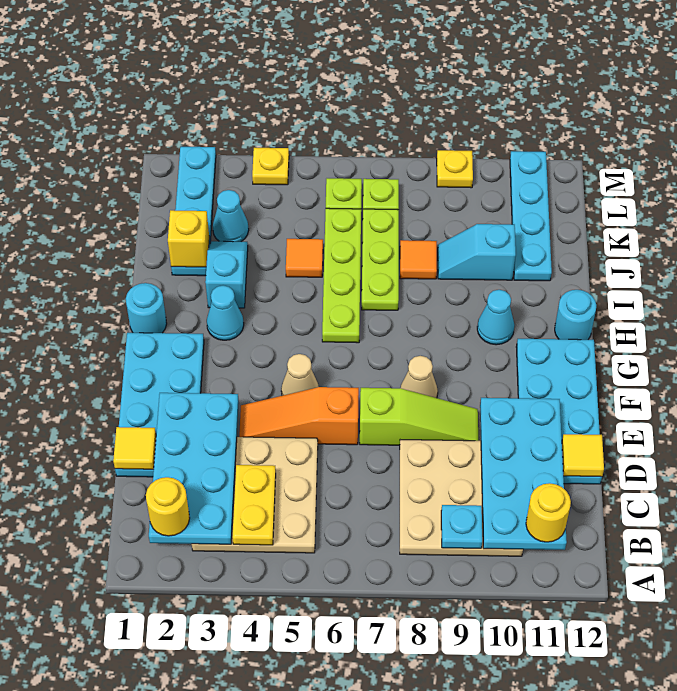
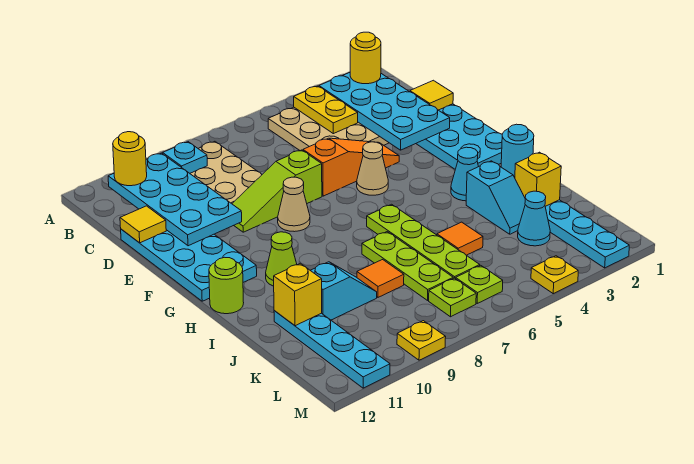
cyan cone H10 level 1 -> lime cone H10 level 1
cyan round brick H12 level 1 -> lime round brick H12 level 1
none -> yellow brick J11 level 2

